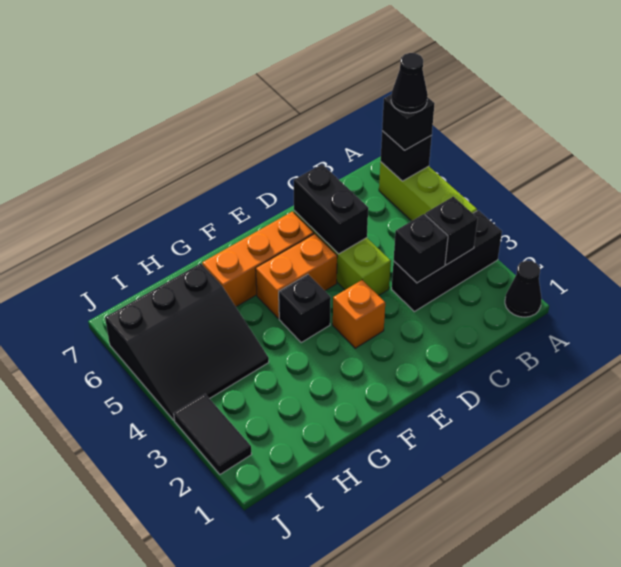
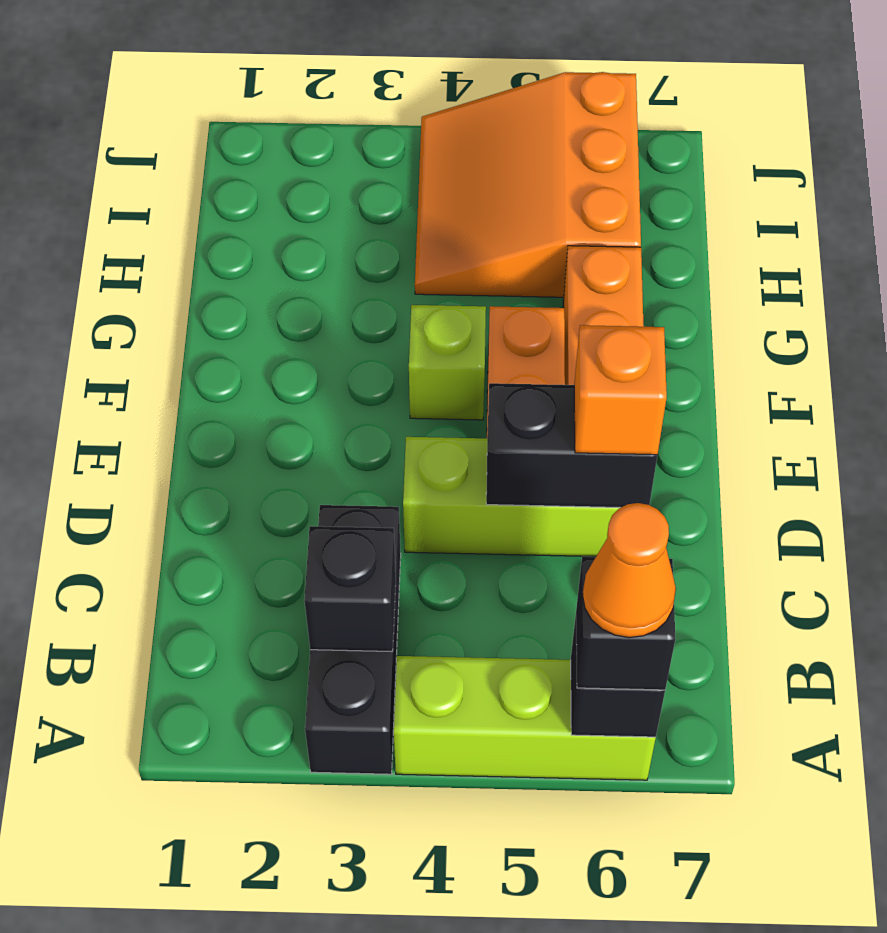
black cone A1 level 1 -> none
black cone A6 level 4 -> orange cone A6 level 4
black brick C3 level 2 -> none
orange brick E3 level 1 -> orange brick D6 level 3
black brick F4 level 1 -> lime brick F4 level 1
black slope H4:J6 level 1 top 6 -> orange slope H4:J6 level 1 top 6
black tile J2:J3 level 1 -> none

